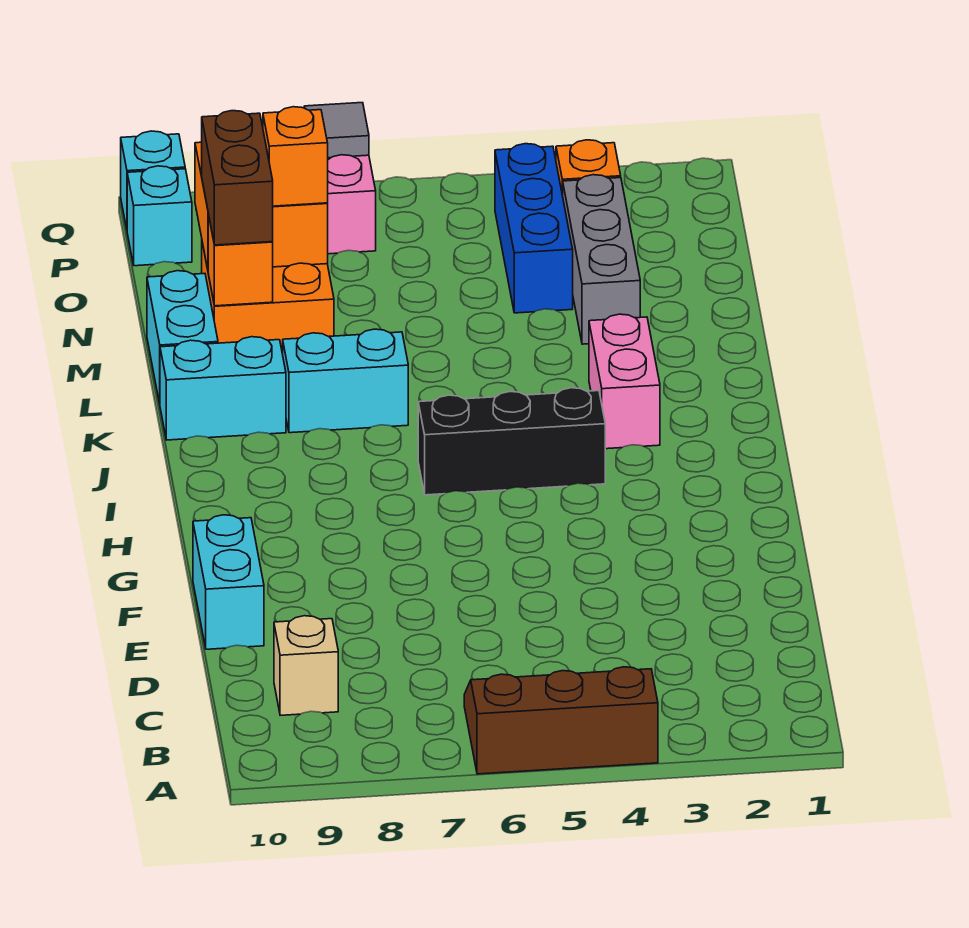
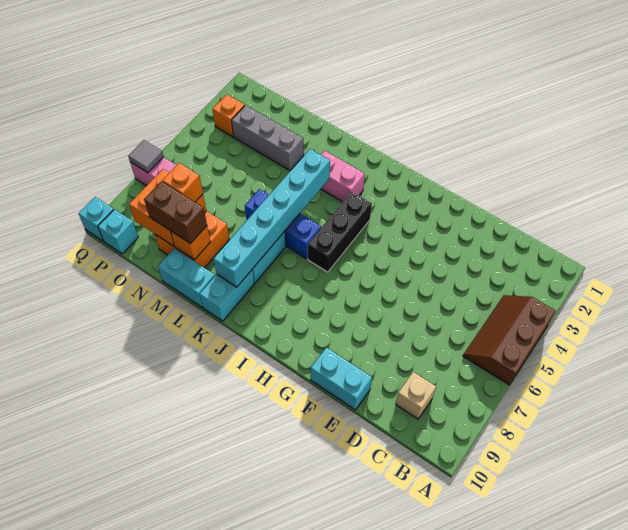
none -> cyan brick K4:K9 level 2
blue brick N4:P4 level 1 -> blue brick J6:L6 level 1

